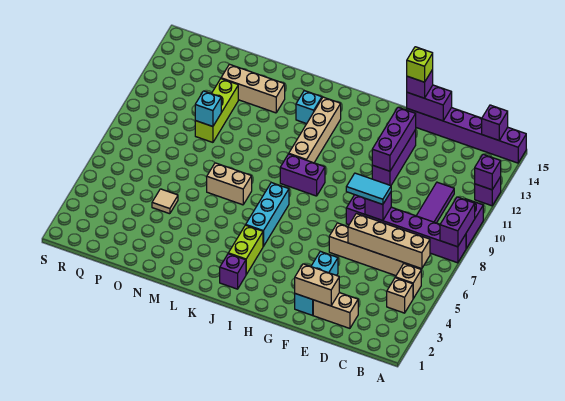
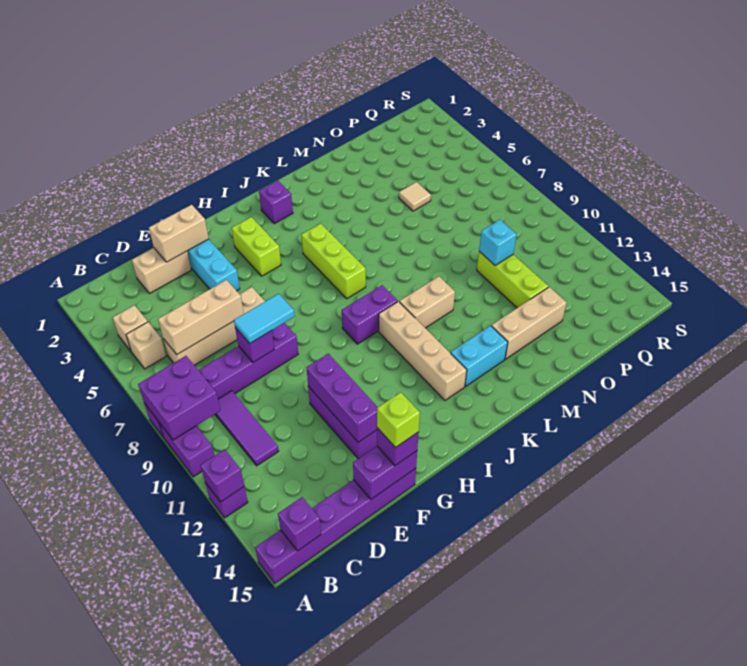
purple brick A8:A9 level 2 -> purple brick A8:B9 level 2
tan brick B6:E6 level 2 -> tan brick C6:E6 level 2
lime brick J3:J4 level 1 -> lime brick H3:H4 level 1
cyan brick J5:J7 level 1 -> lime brick J5:J7 level 1
cyan brick K13 level 1 -> cyan brick K13:L13 level 1
tan brick L7:M7 level 1 -> tan brick K10:L10 level 1

